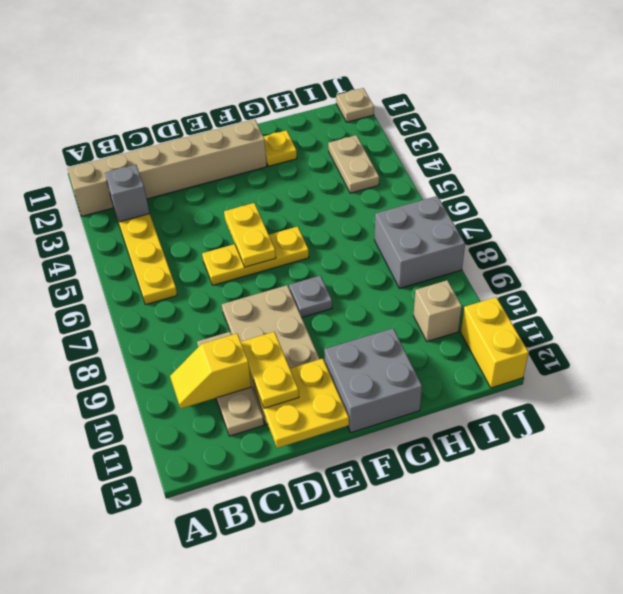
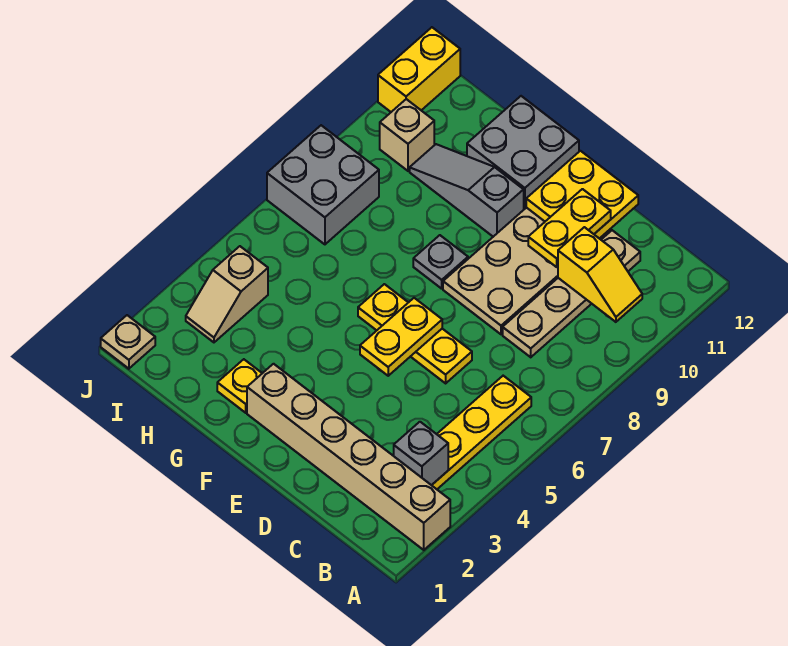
tan plate C9:C11 level 1 -> tan plate C8:C11 level 1
none -> grey slope F10:H10 level 1 top F
tan plate I3:I4 level 1 -> tan slope I3:I4 level 1 top 4

